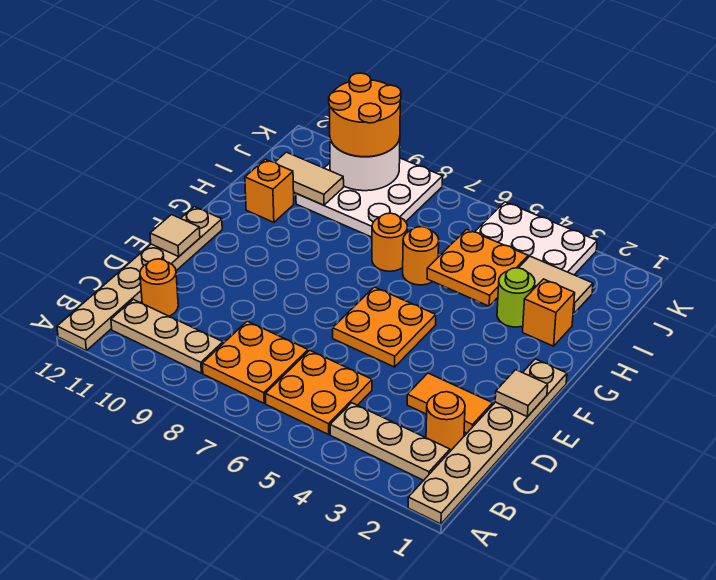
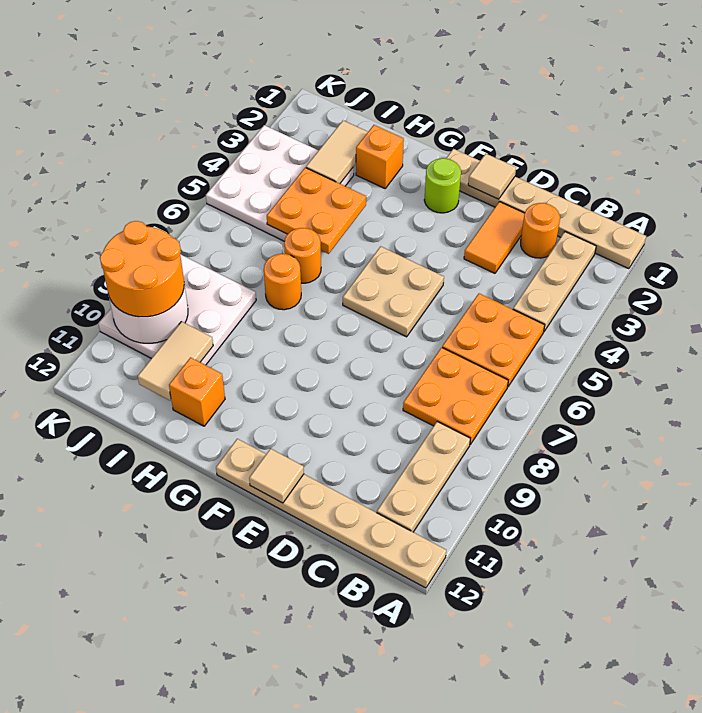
orange round brick C11 level 1 -> none
orange plate E5:F6 level 1 -> tan plate E5:F6 level 1
lime round brick H3 level 1 -> lime round brick F2 level 1

